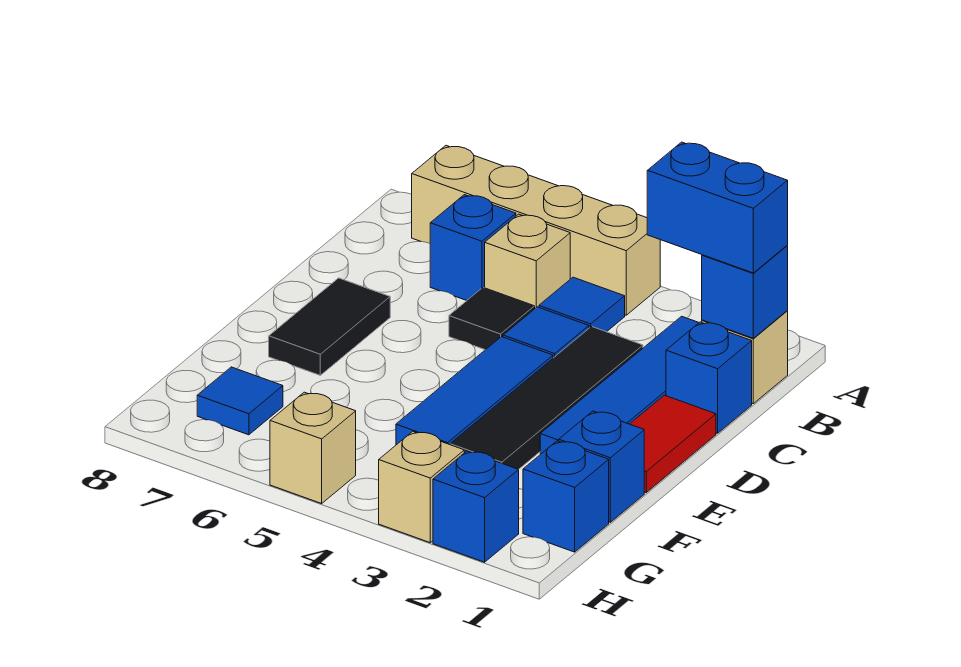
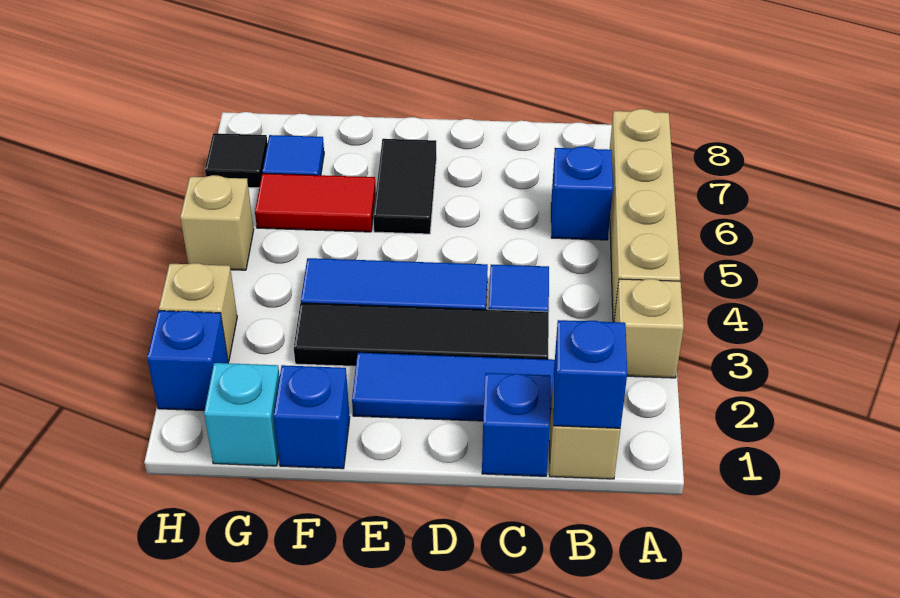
blue brick B1:B2 level 3 -> none
blue tile B4 level 1 -> none
tan brick B5 level 1 -> tan brick A3 level 1
black tile C5 level 1 -> black tile H7 level 1
red tile D1:E1 level 1 -> red tile F6:G6 level 1
black tile D7:E7 level 1 -> black tile E6:E7 level 1
blue brick G1 level 1 -> cyan brick G1 level 1

